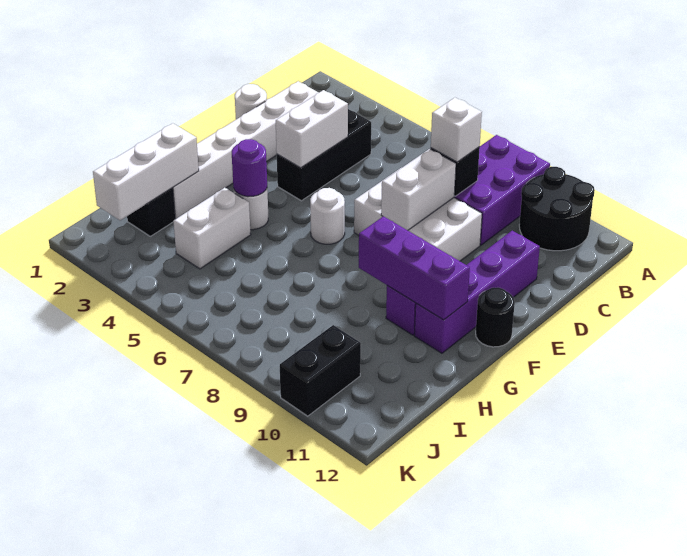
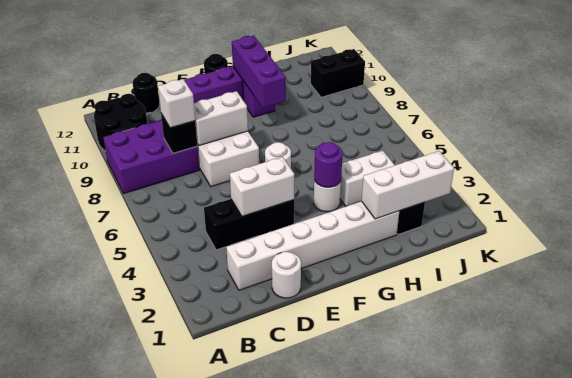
none -> black round brick C12 level 1

